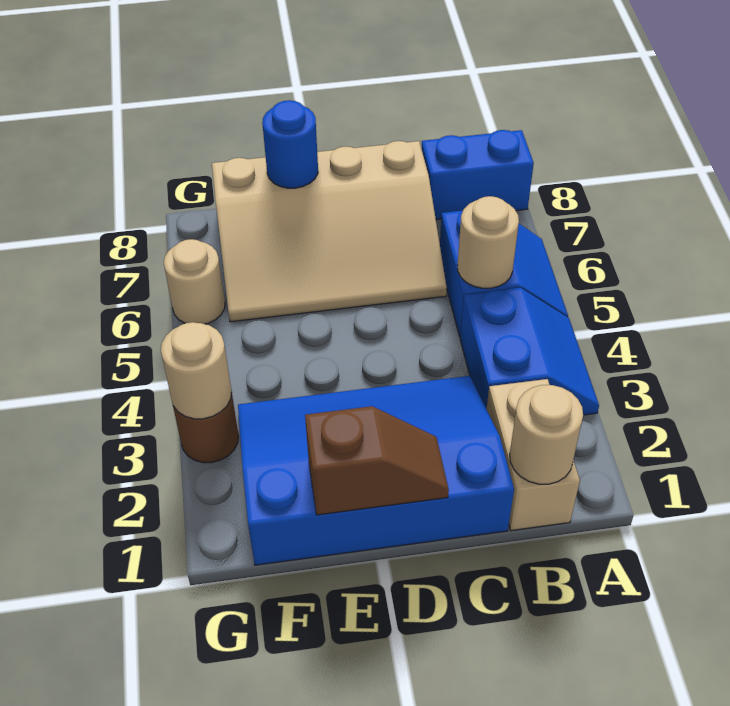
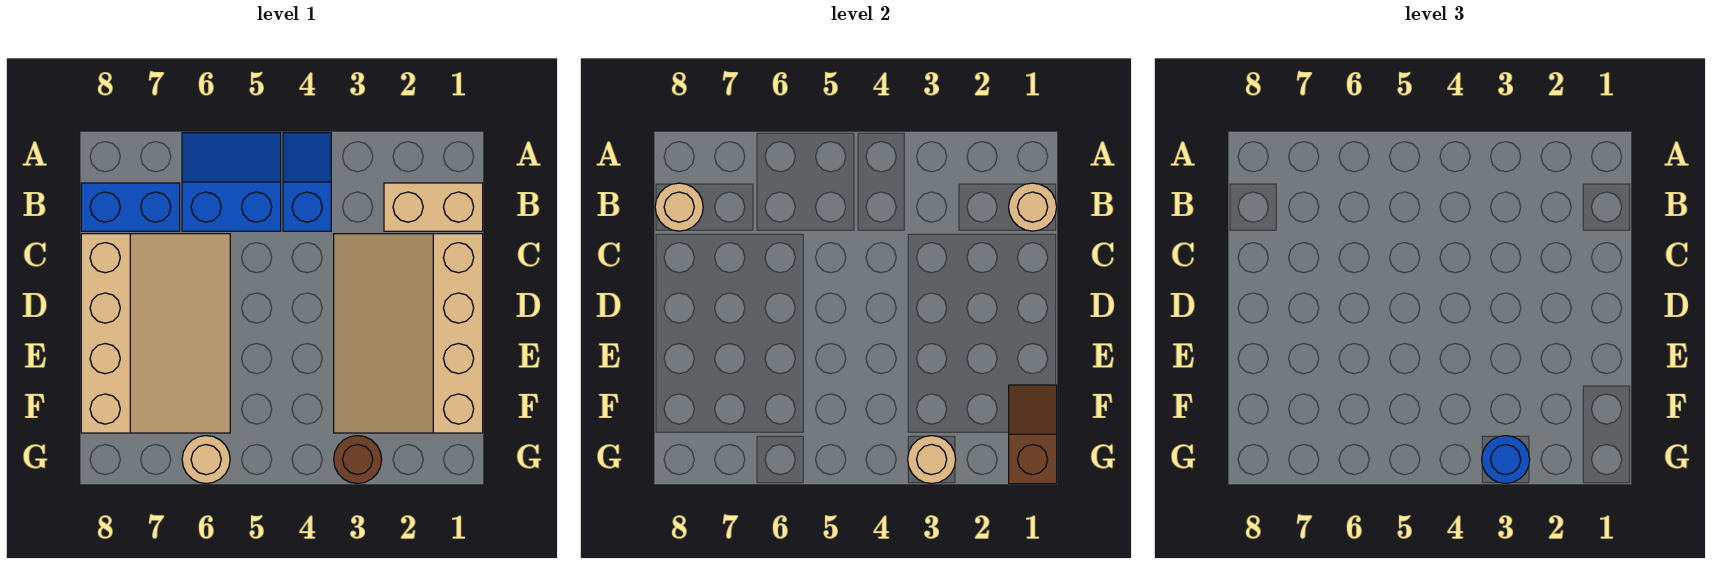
blue slope A3:B4 level 1 top B -> blue slope A4:B4 level 1 top B
blue brick A8:B8 level 1 -> blue brick B7:B8 level 1
tan round brick B5 level 2 -> tan round brick B8 level 2
blue slope C1:F3 level 1 top 1 -> tan slope C1:F3 level 1 top 1
brown slope D1:E1 level 2 top E -> brown slope F1:G1 level 2 top G
blue round brick E8 level 2 -> blue round brick G3 level 3

